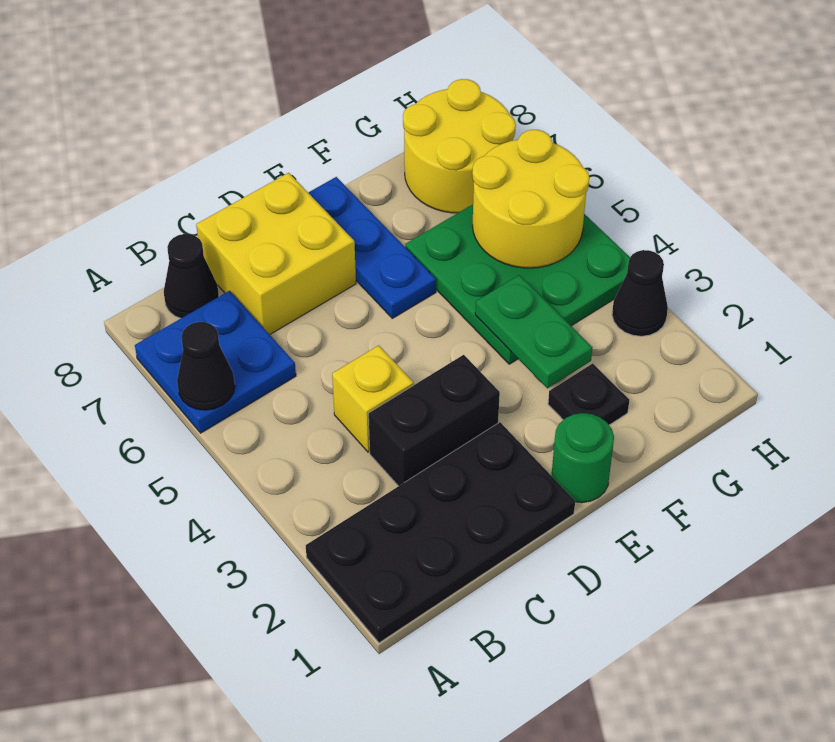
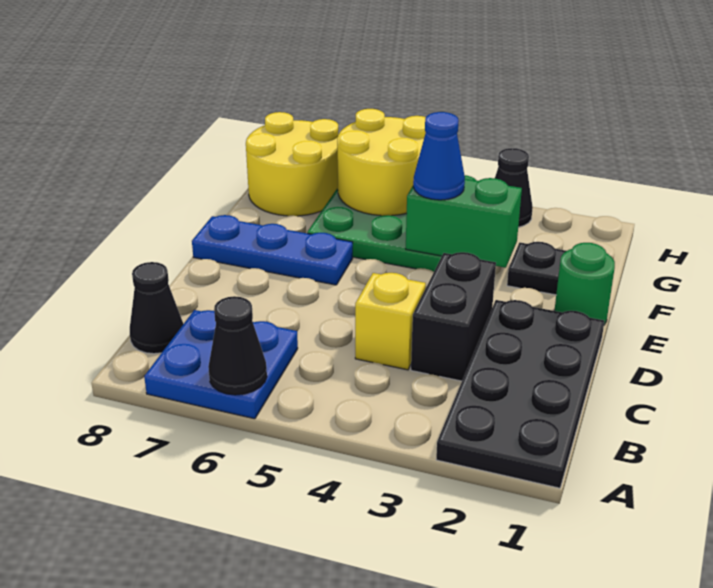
yellow brick C7:D8 level 1 -> none
green plate F3:F4 level 2 -> green brick F3:F4 level 2
none -> blue cone F4 level 3

